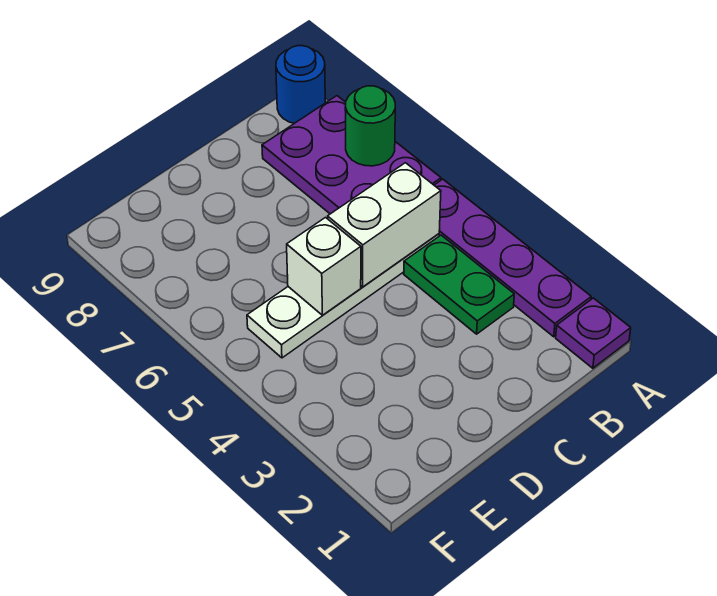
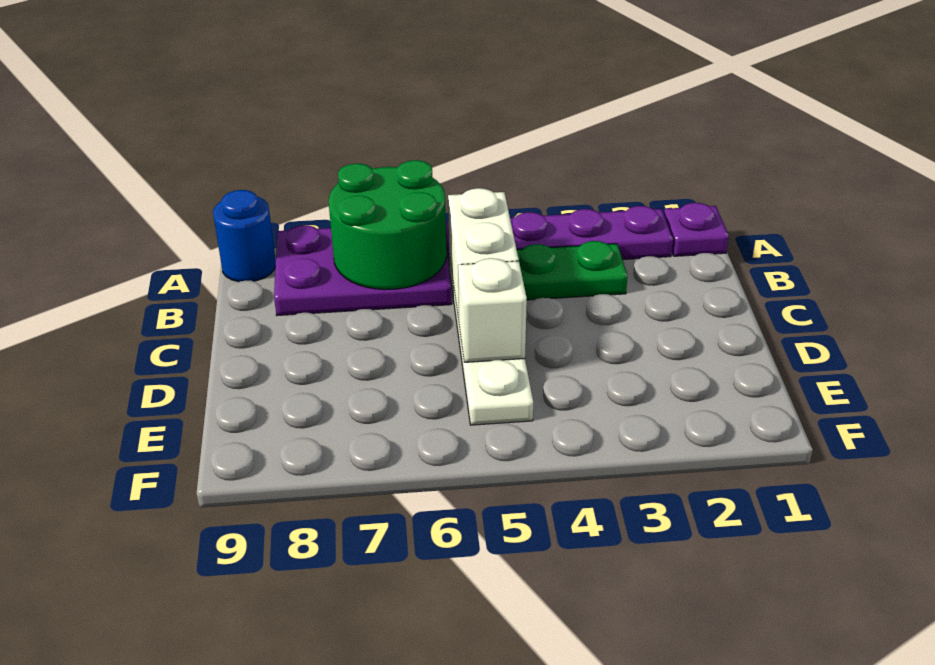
green round brick A7 level 2 -> green round brick A6:B7 level 2

